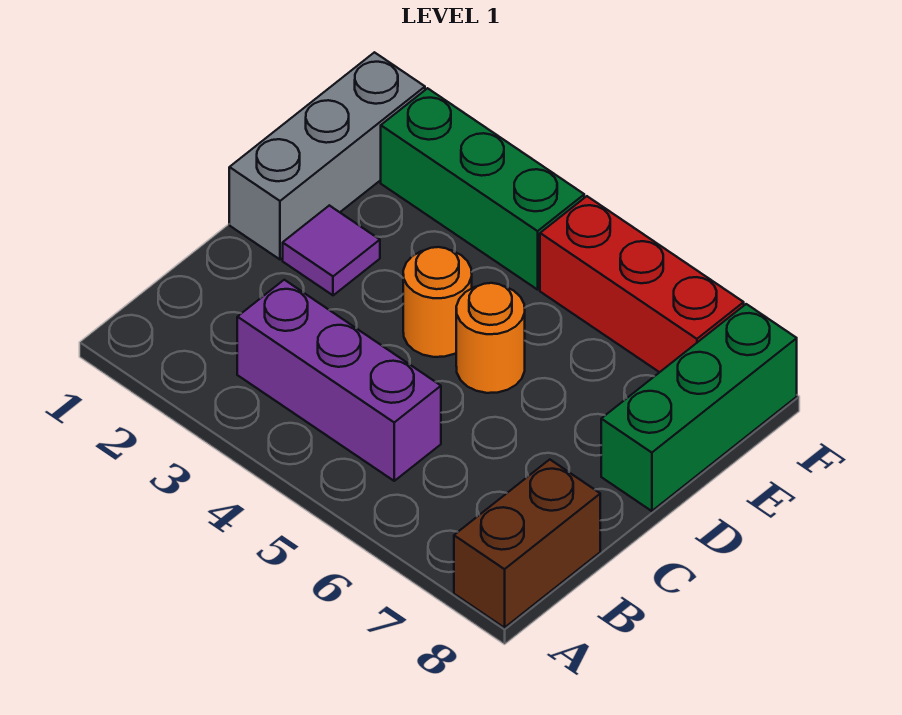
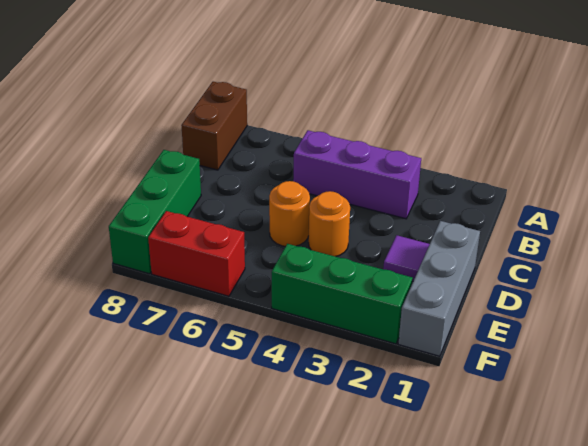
red brick F5:F7 level 1 -> red brick F6:F7 level 1

